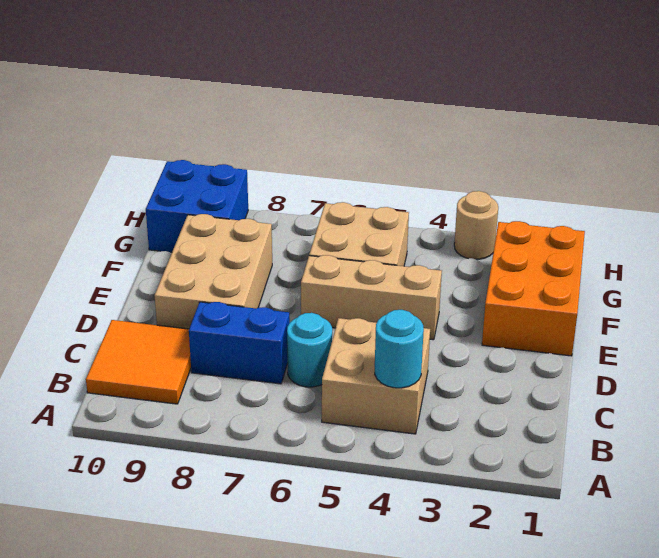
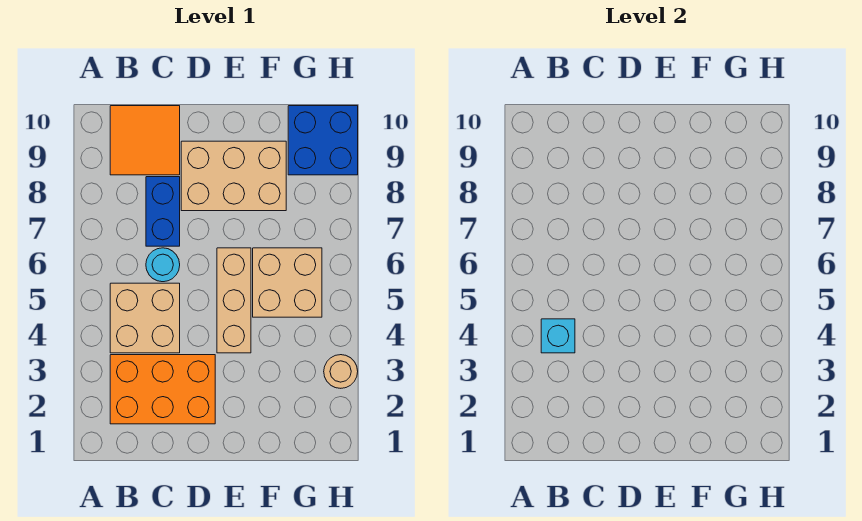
cyan round brick B4 level 2 -> cyan brick B4 level 2
orange brick E1:G2 level 1 -> orange brick B2:D3 level 1

